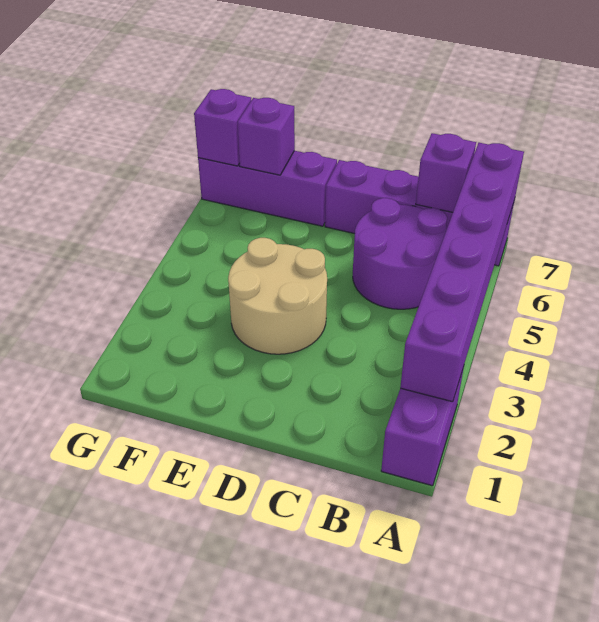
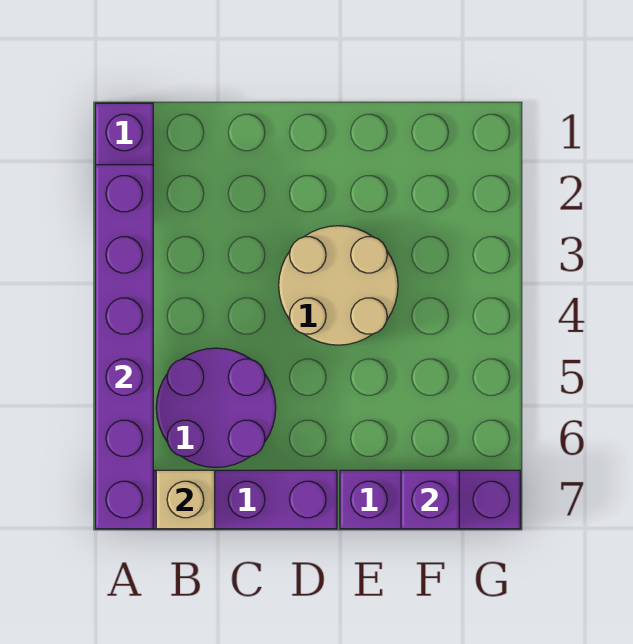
purple brick B7 level 2 -> tan brick B7 level 2
purple brick G7 level 2 -> none

